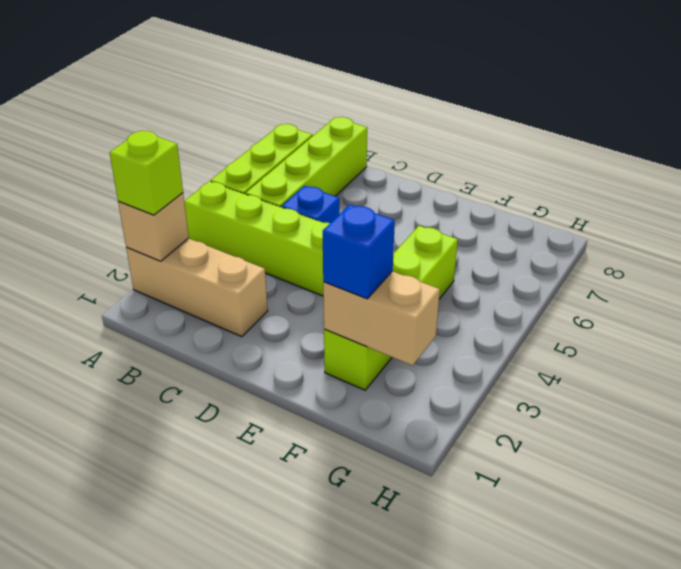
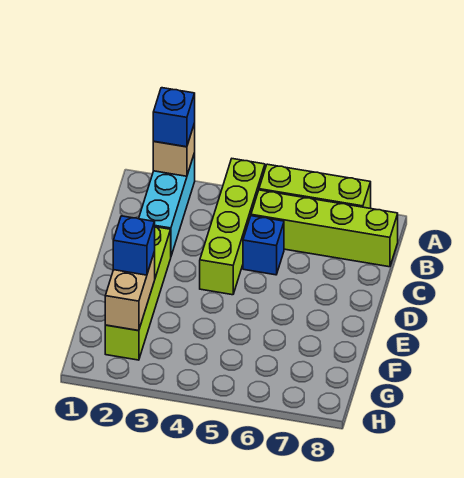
tan brick A2:C2 level 1 -> cyan brick A2:C2 level 1
lime brick A2 level 3 -> blue brick A2 level 3
lime brick F2:F5 level 1 -> lime brick D2:G2 level 1

